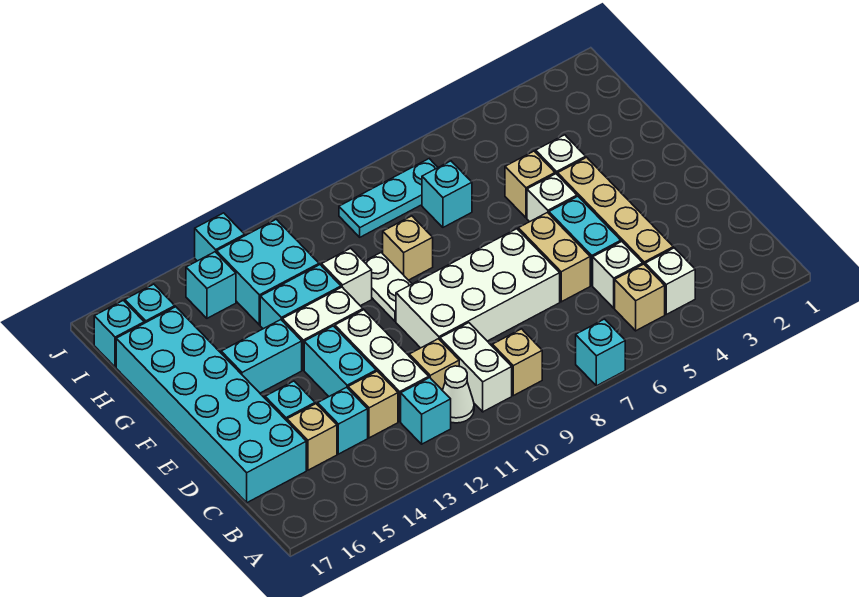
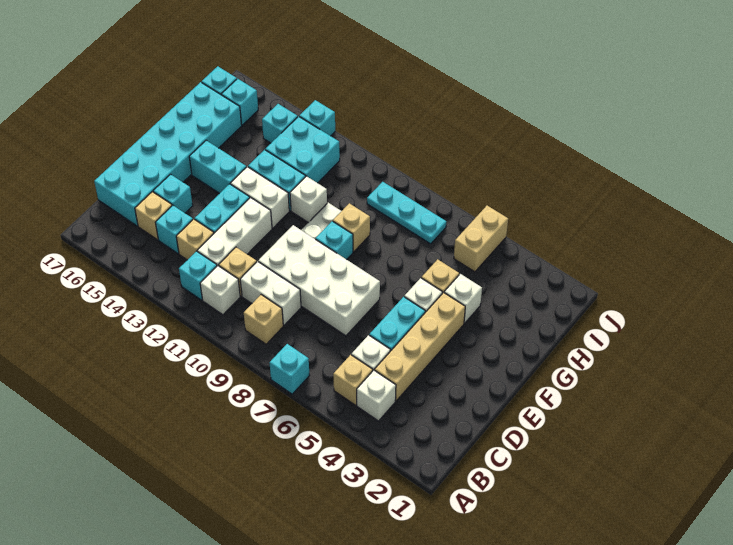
white brick B10:C10 level 1 -> white brick C9:C10 level 1
white cone B11 level 1 -> white brick B11 level 1
tan brick D6:E6 level 1 -> tan brick I5:J5 level 1
cyan brick H7 level 1 -> cyan brick F9 level 1

